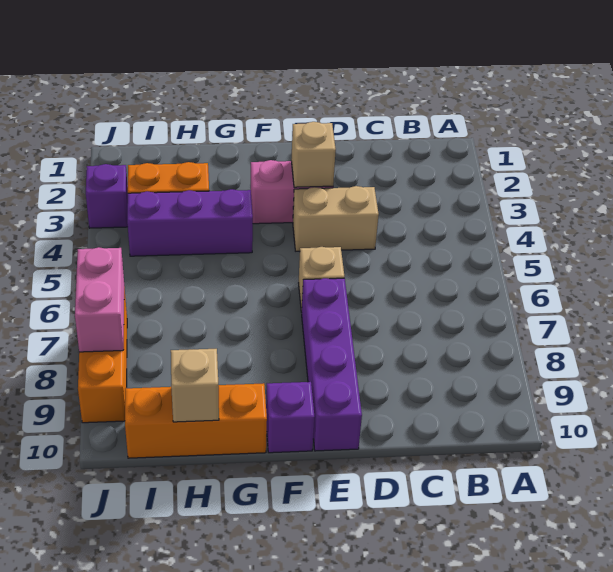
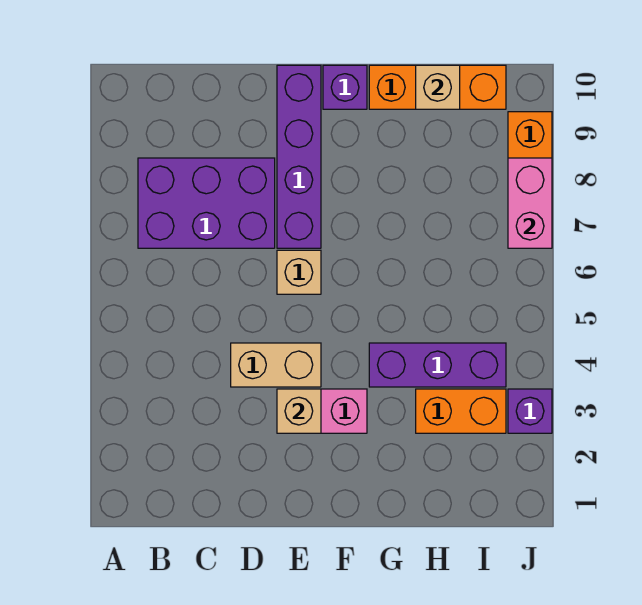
none -> purple brick B7:D8 level 1

